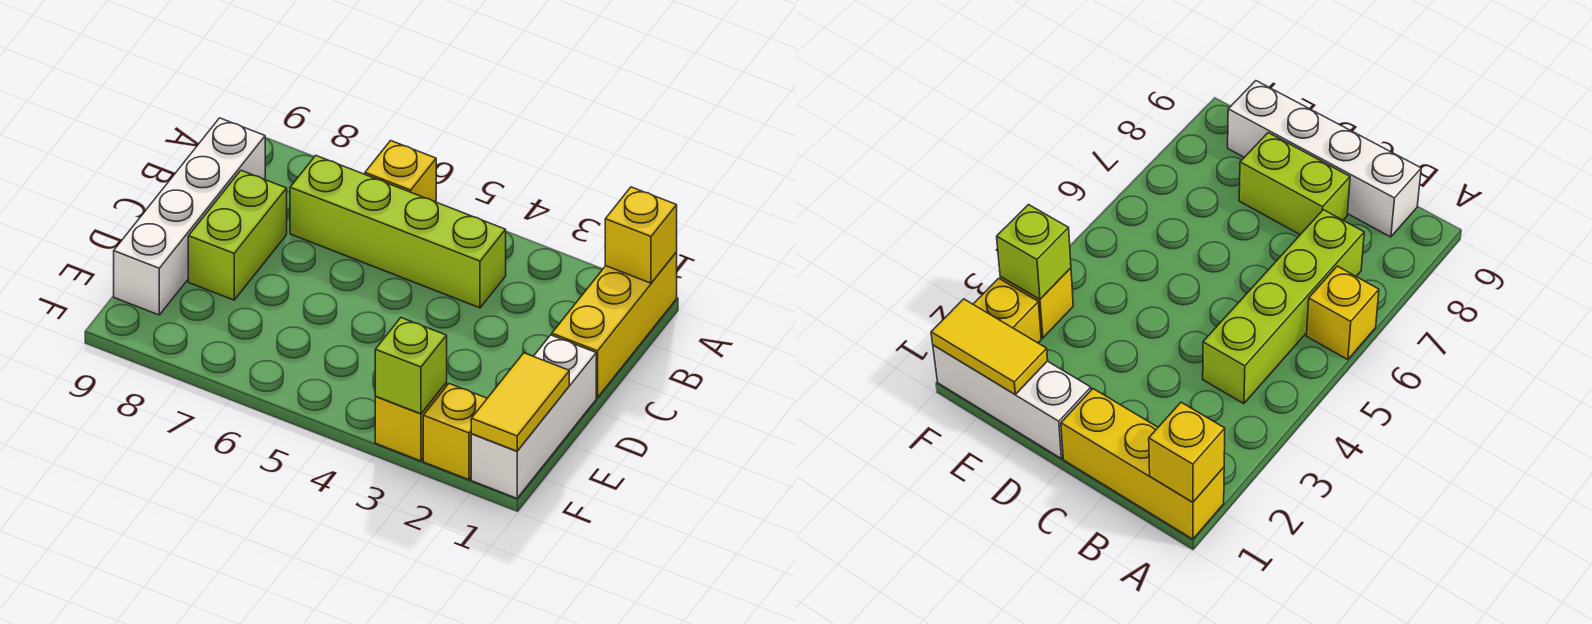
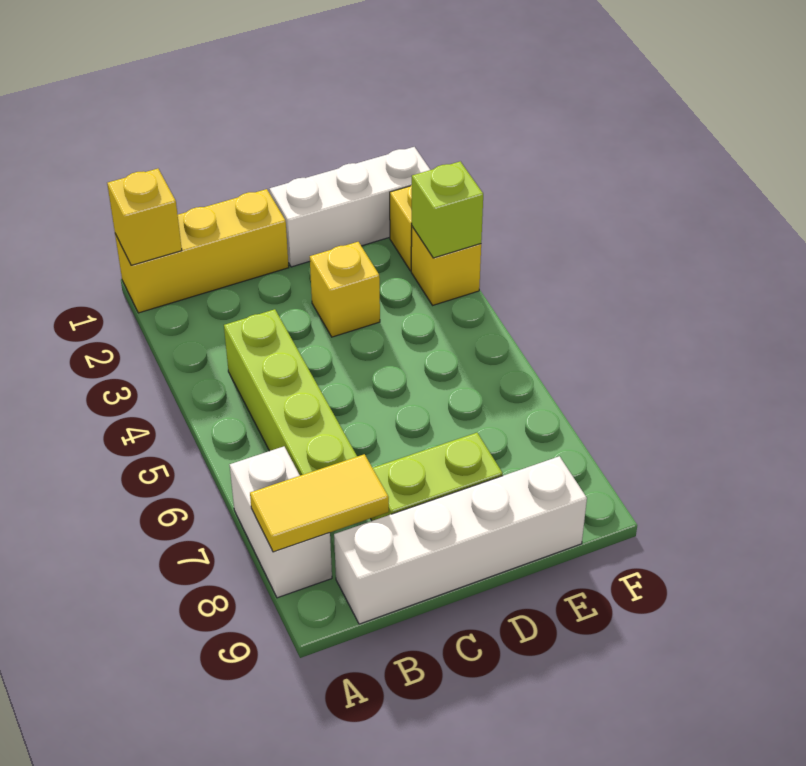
yellow brick A6 level 1 -> yellow brick D3 level 1
none -> white brick A7:A8 level 1
yellow tile E1:F1 level 2 -> yellow tile A8:B8 level 2

